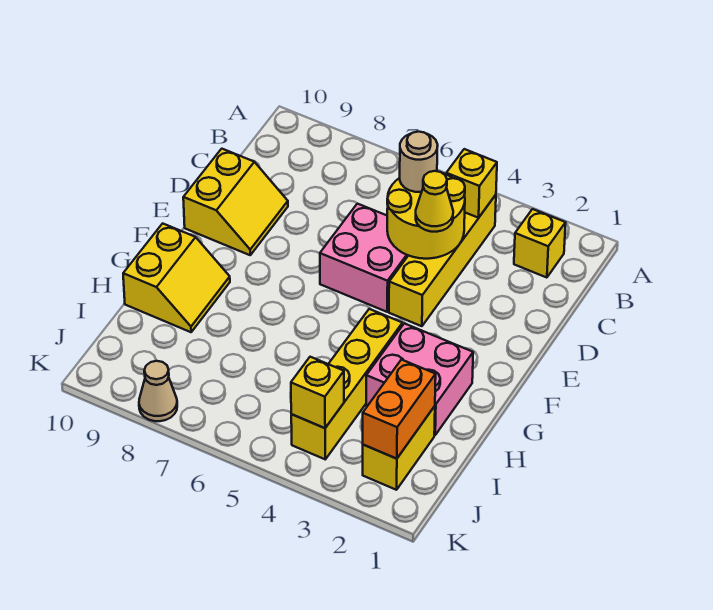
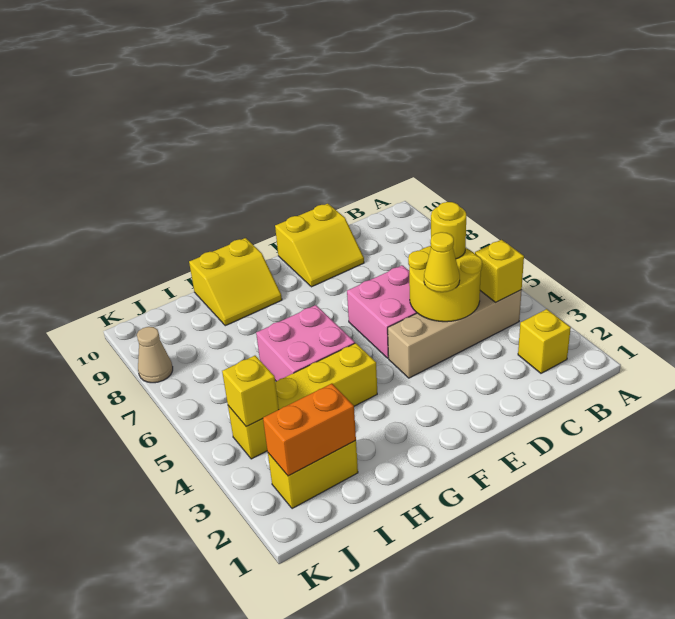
yellow brick B4:E4 level 1 -> tan brick B4:E4 level 1
tan round brick C5 level 3 -> yellow round brick C5 level 3
pink brick G2:H3 level 1 -> pink brick G5:H6 level 1

